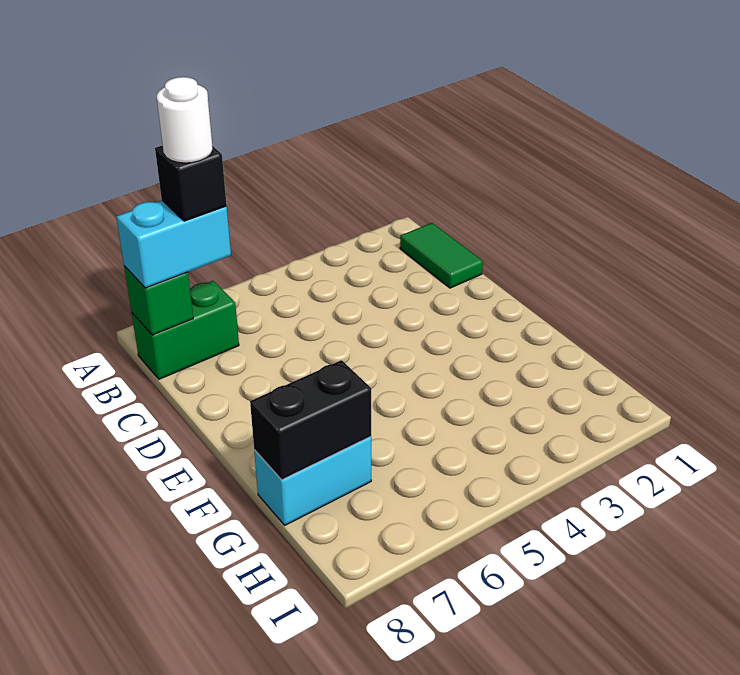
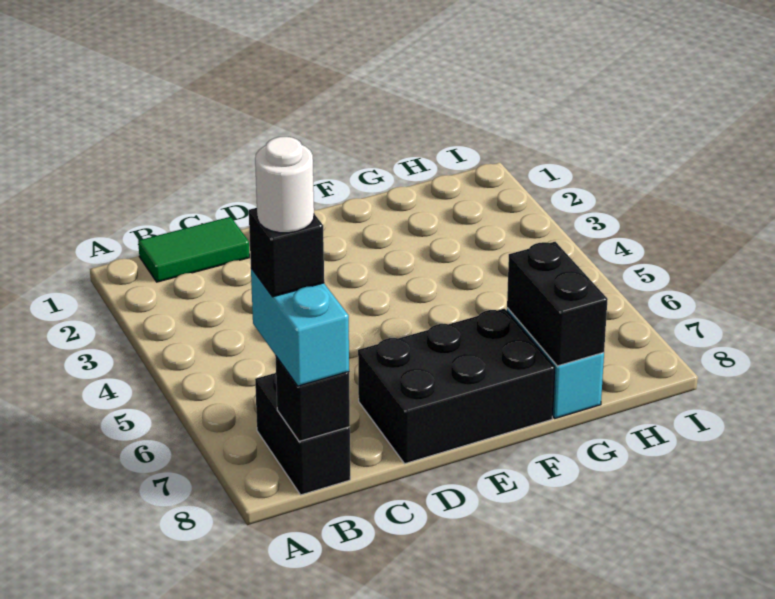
green brick B7:B8 level 1 -> black brick B7:B8 level 1
green brick B8 level 2 -> black brick B8 level 2
none -> black brick D7:F8 level 1

